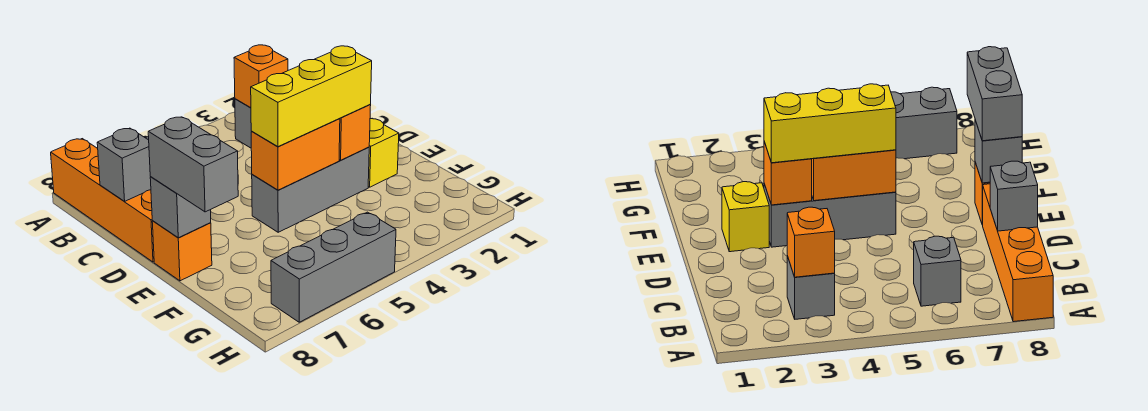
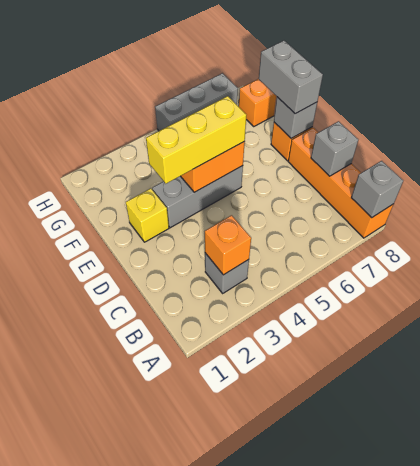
grey brick B6 level 1 -> grey brick A8 level 2
orange brick E3 level 2 -> orange brick G8 level 1

